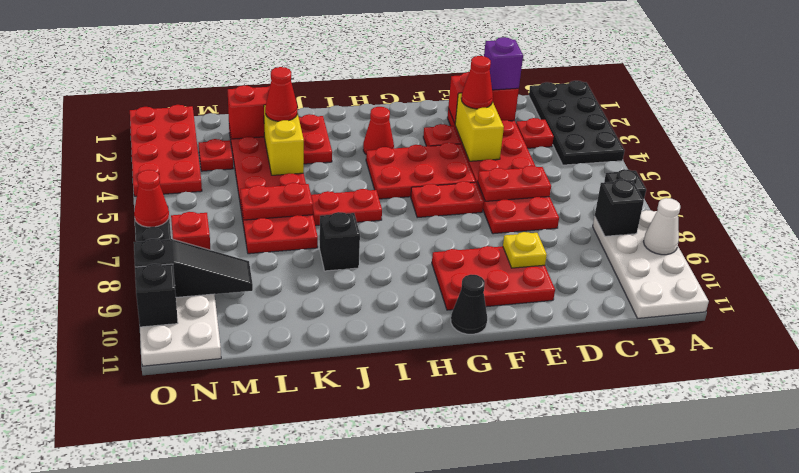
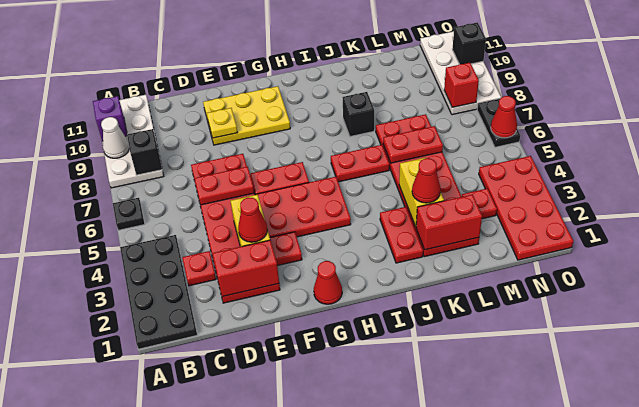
purple brick D2 level 3 -> purple brick A10 level 2
red plate E9:G10 level 1 -> yellow plate E9:G10 level 1
black cone G11 level 1 -> none
red cone H3 level 1 -> red cone G1 level 1
black slope M9:O9 level 2 top O -> none

